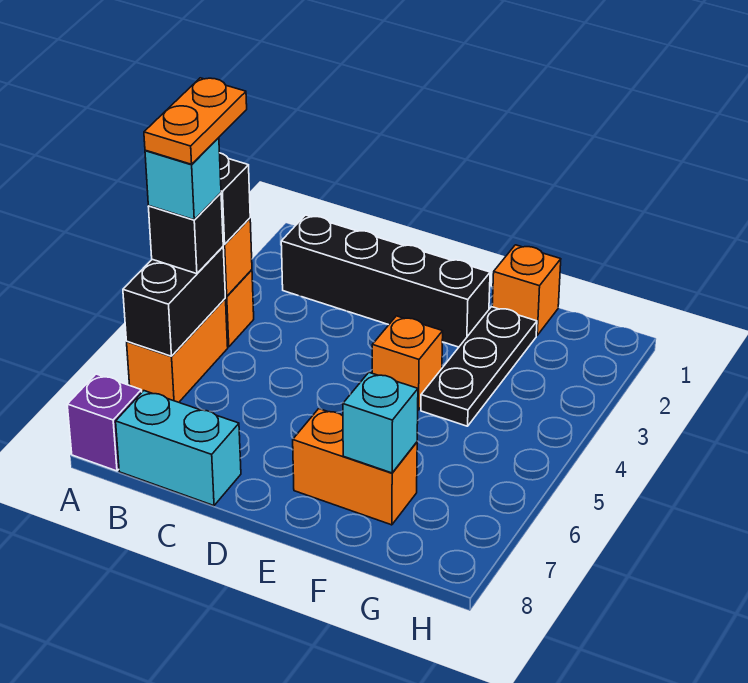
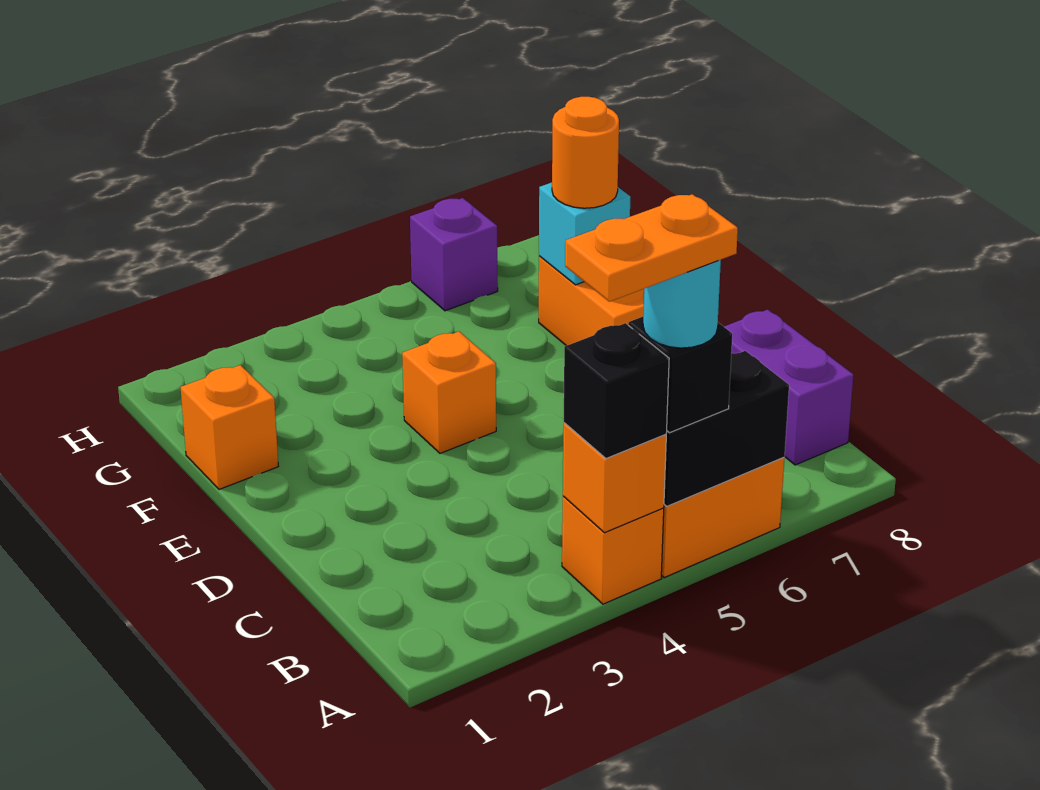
cyan brick A5 level 4 -> cyan round brick A5 level 4
purple brick A8 level 1 -> purple brick H6 level 1
black brick B2:E2 level 1 -> none
cyan brick B8:C8 level 1 -> purple brick B8:C8 level 1
black plate F2:F4 level 1 -> none
none -> orange round brick F7 level 3

